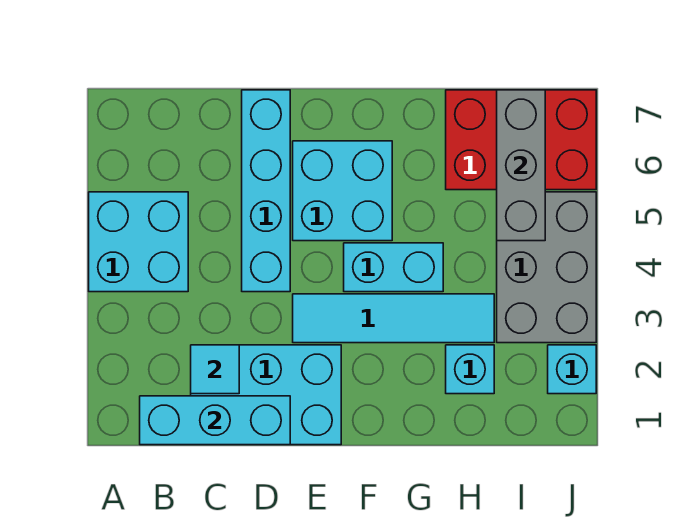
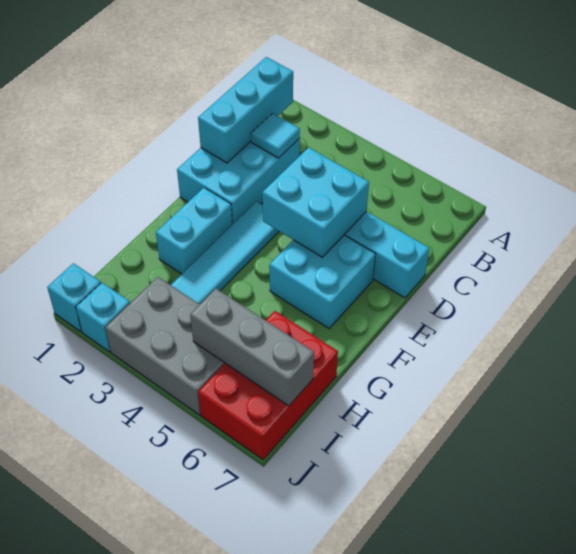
cyan brick A4:B5 level 1 -> cyan brick D4:E5 level 2
cyan brick F4:G4 level 1 -> cyan brick F2:G2 level 1
cyan brick H2 level 1 -> cyan brick J1 level 1

